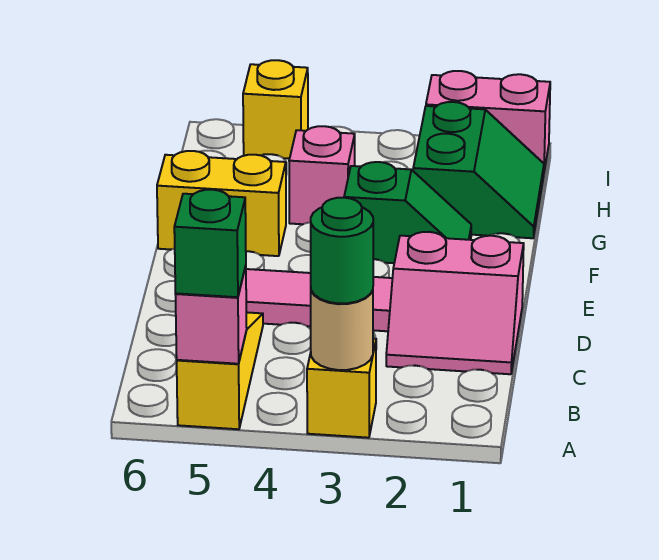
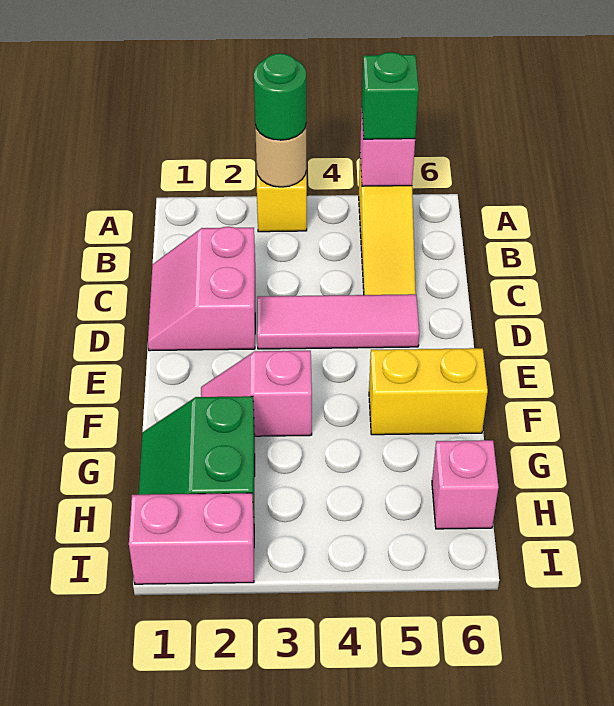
pink slope C1:D2 level 1 top D -> pink slope C1:D2 level 1 top 2
green slope F2:F3 level 1 top 3 -> pink slope F2:F3 level 1 top 3
pink brick G4 level 1 -> pink brick H6 level 1
yellow brick I5 level 1 -> none

